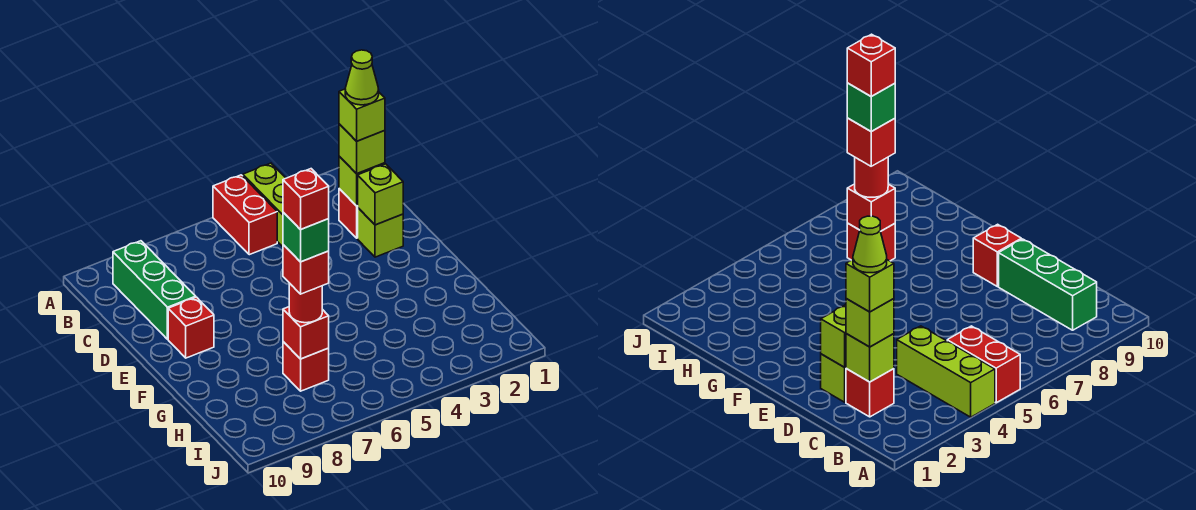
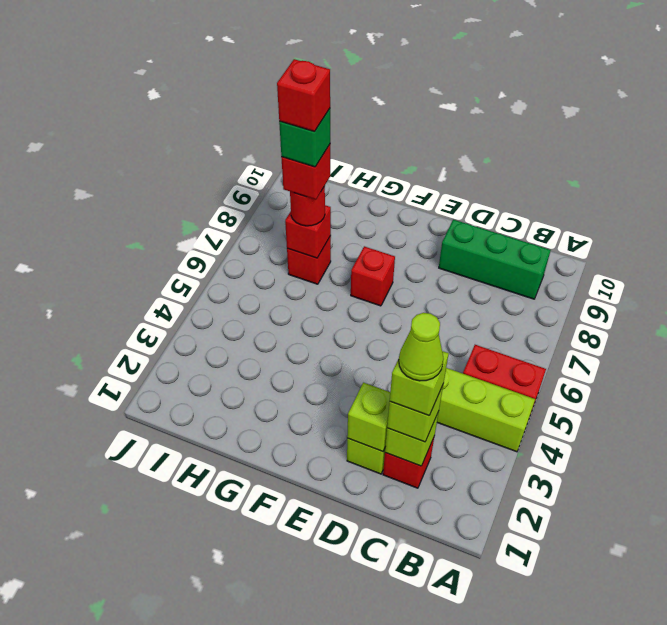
red brick E9 level 1 -> red brick F7 level 1

